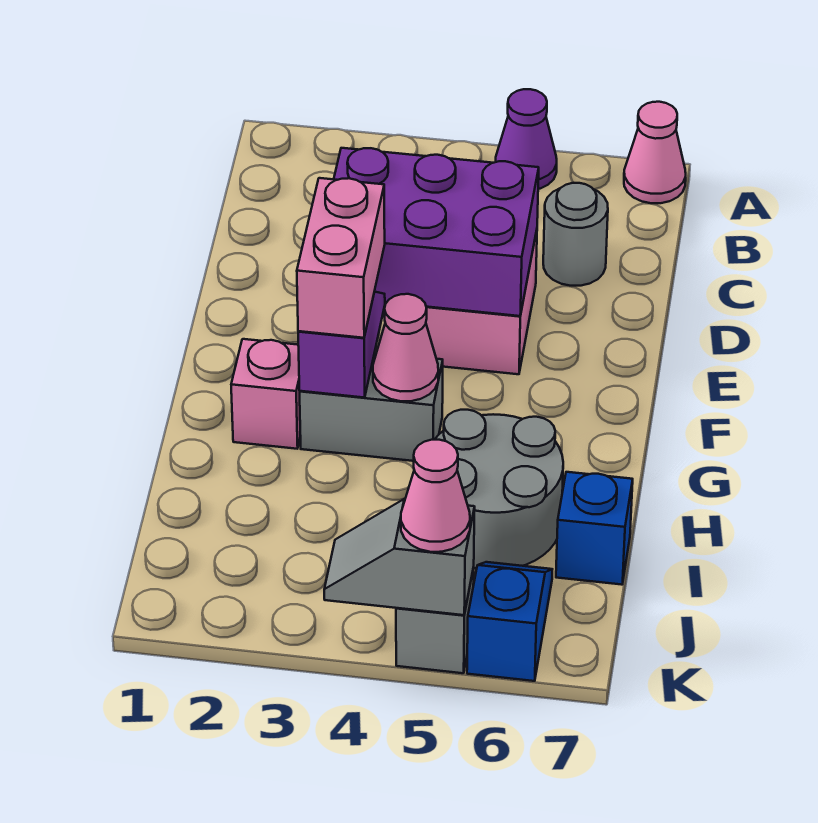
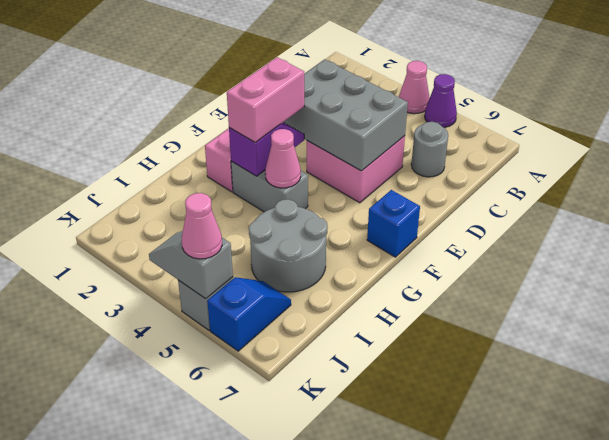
pink cone A7 level 1 -> pink cone A4 level 1
purple brick D3:E5 level 2 -> grey brick D3:E5 level 2
blue brick I7 level 1 -> blue brick F7 level 1

